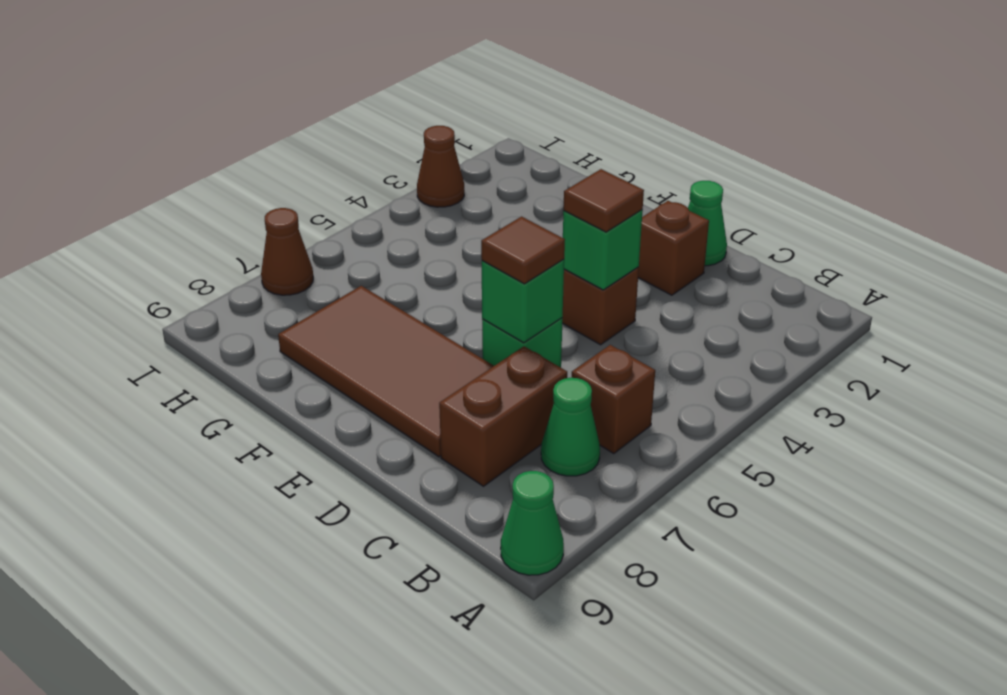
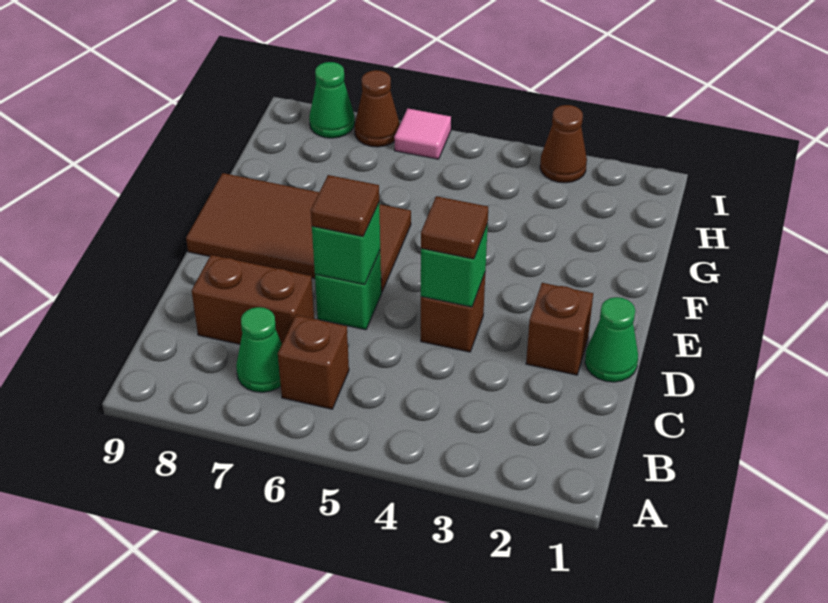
green cone A9 level 1 -> green cone I8 level 1
brown tile D7:G8 level 1 -> brown tile E6:F9 level 1
none -> pink tile I6 level 1

